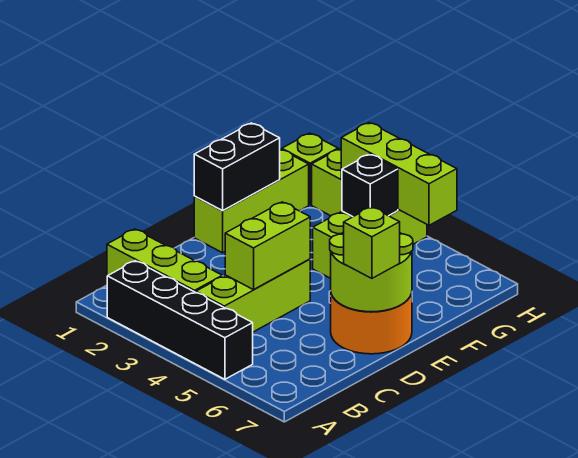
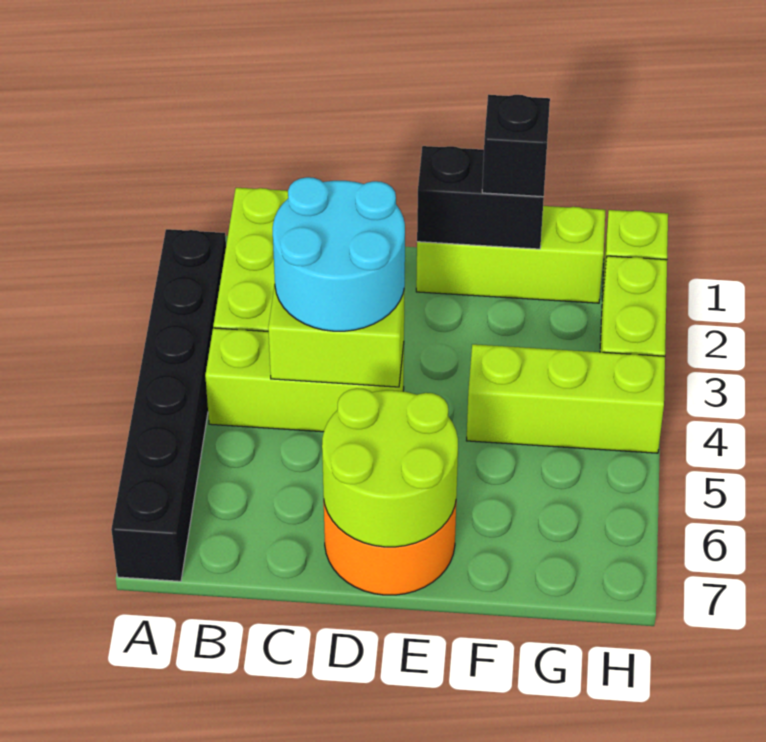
black brick A2:A5 level 1 -> black brick A2:A7 level 1
none -> cyan round brick C3:D4 level 3
lime brick D7 level 3 -> none
black brick G4 level 2 -> black brick F1 level 3
lime brick H3:H5 level 2 -> none

